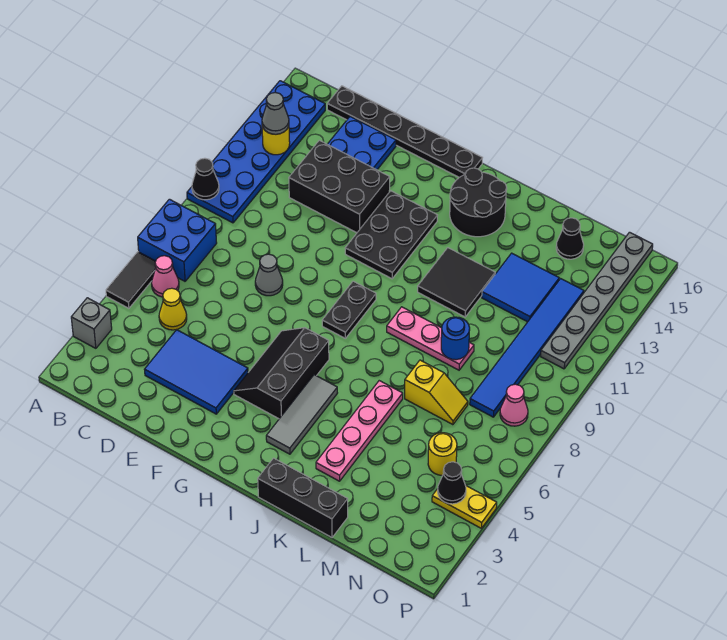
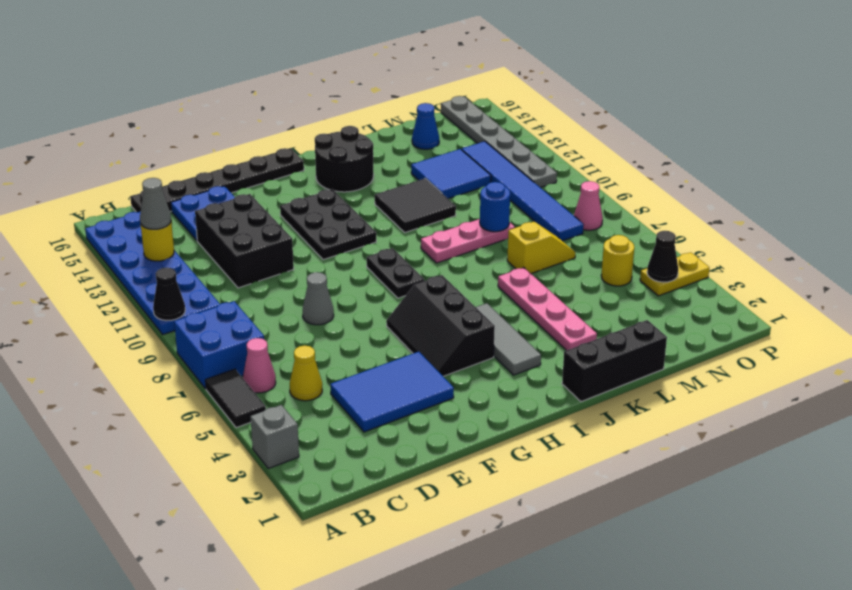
black brick D12:F13 level 1 -> black brick D11:E13 level 1
black cone M15 level 1 -> blue cone M15 level 1

